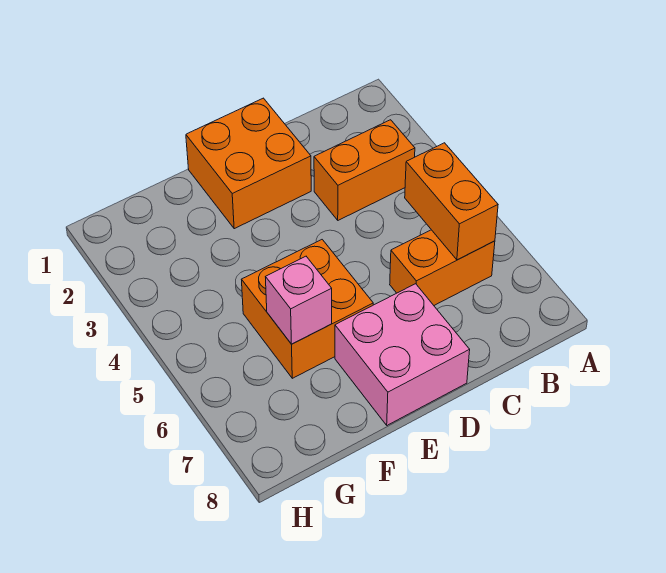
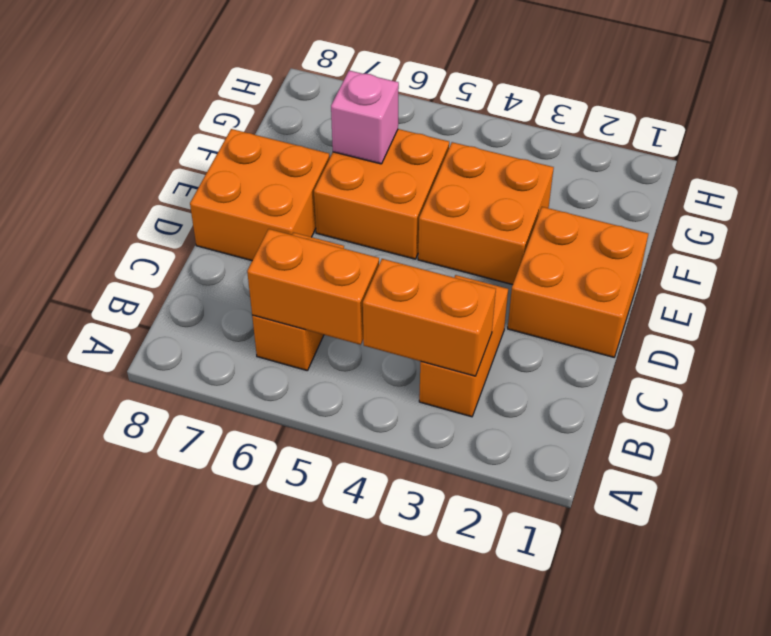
none -> orange brick B3:B4 level 2
pink brick D7:E8 level 1 -> orange brick D7:E8 level 1
none -> orange brick E3:F4 level 1

